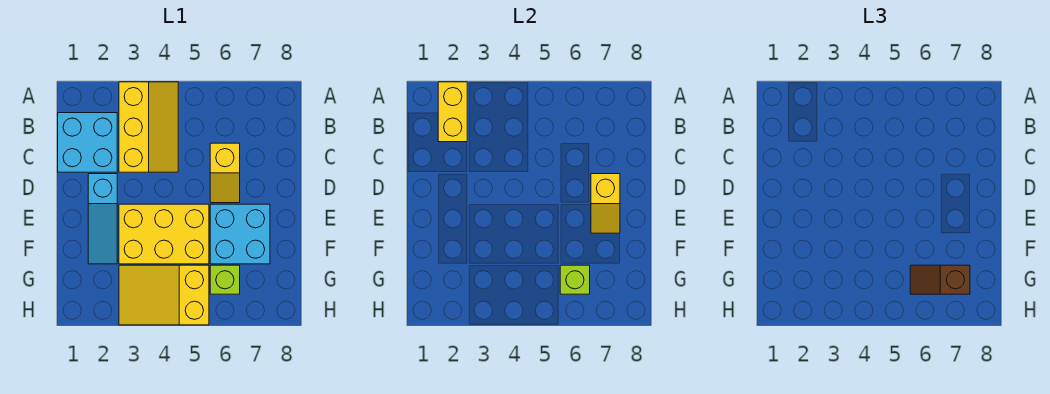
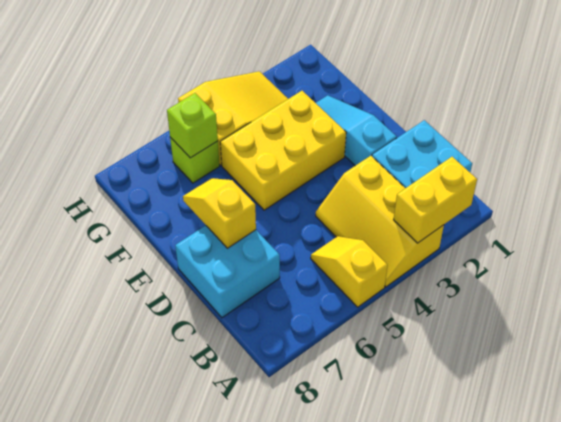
yellow brick A2:B2 level 2 -> yellow brick A2:A3 level 2
yellow slope C6:D6 level 1 top C -> yellow slope A5:B5 level 1 top A
cyan brick E6:F7 level 1 -> cyan brick C7:D8 level 1
brown slope G6:G7 level 3 top 7 -> none

